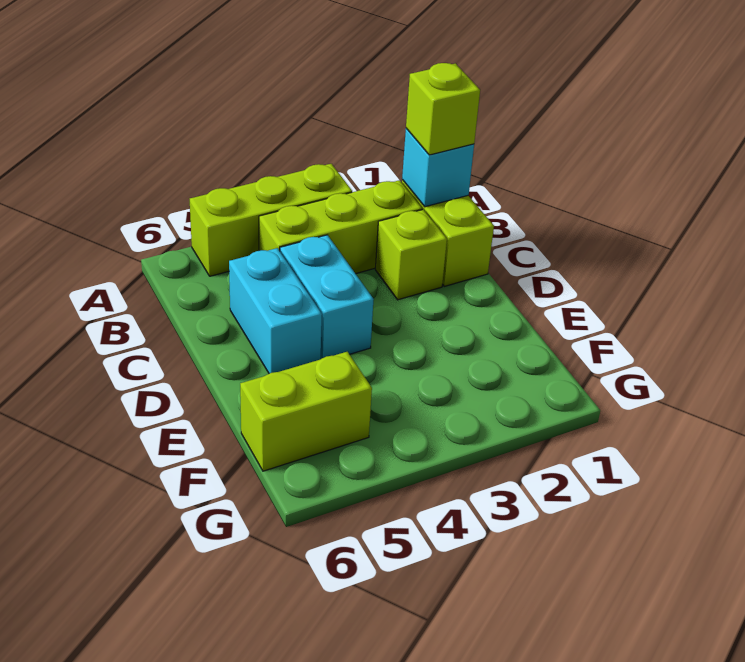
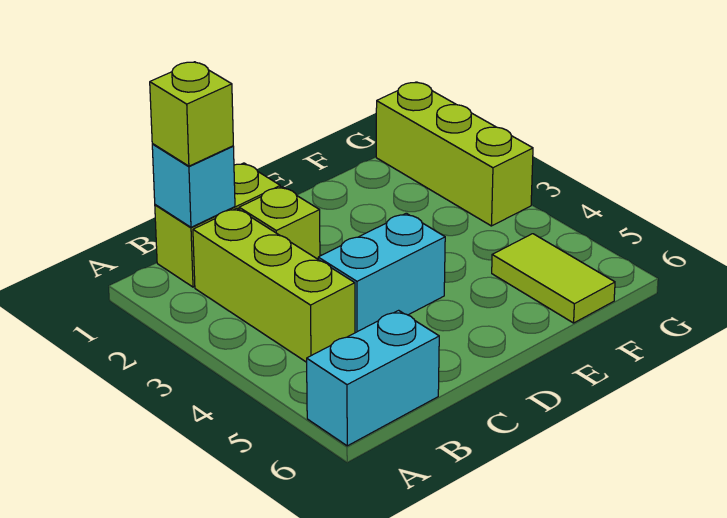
lime brick A3:A5 level 1 -> lime brick G1:G3 level 1
cyan brick C5:D5 level 1 -> cyan brick A6:B6 level 1
lime brick F5:F6 level 1 -> lime tile F5:F6 level 1

